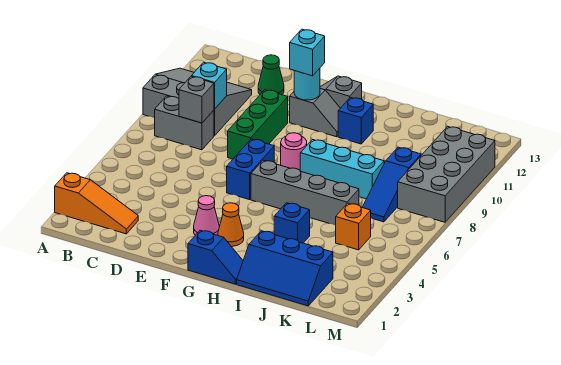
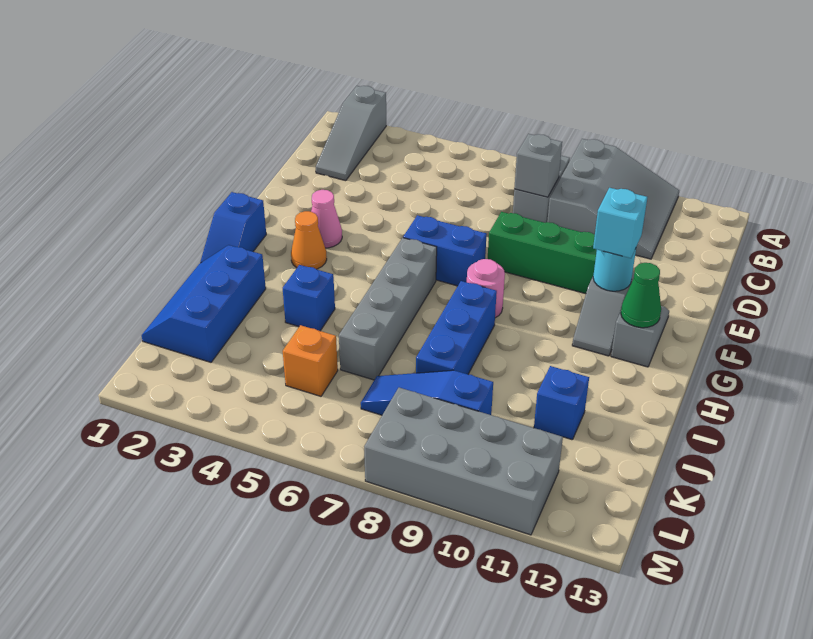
orange slope A2:C2 level 1 top A -> grey slope A2:C2 level 1 top A
cyan brick C9 level 2 -> none
green cone D12 level 1 -> green cone G12 level 2
cyan brick H8:J8 level 1 -> blue brick H8:J8 level 1
blue brick H11 level 1 -> blue brick J11 level 1

